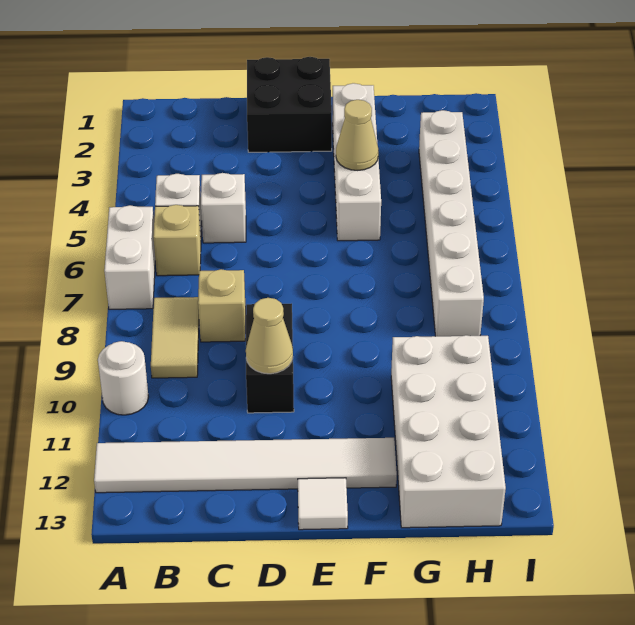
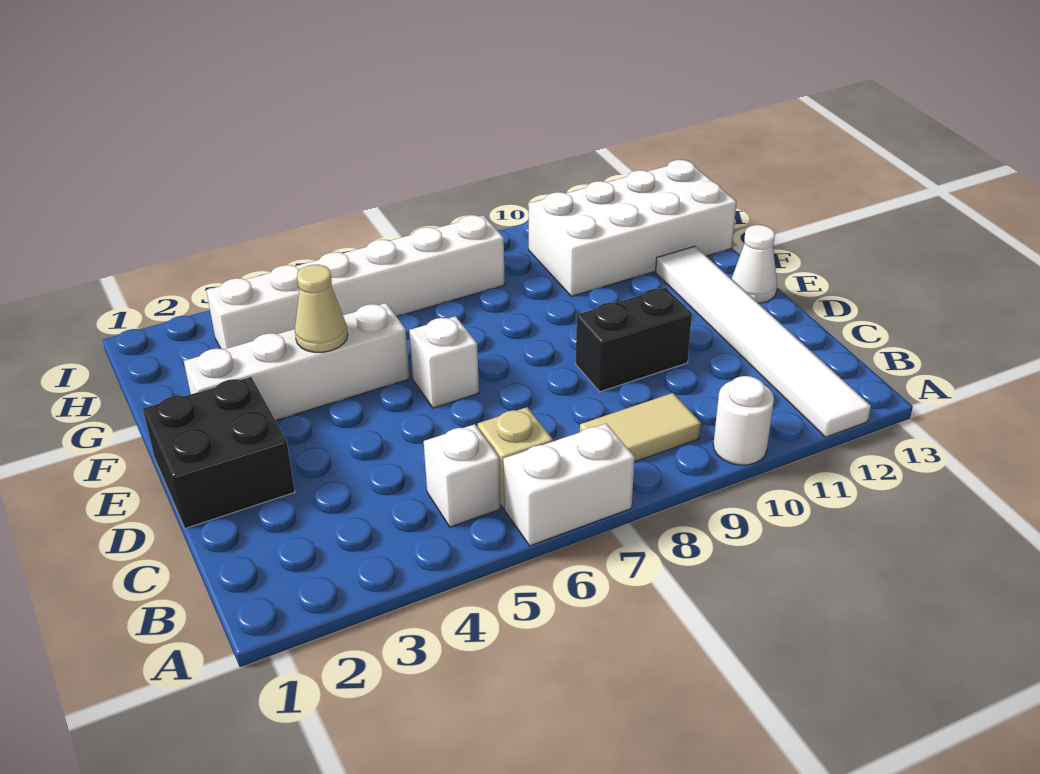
white brick C5 level 1 -> white brick E6 level 1
tan brick C8 level 1 -> none
tan cone D10 level 2 -> none
white tile E13 level 1 -> white cone E13 level 1

